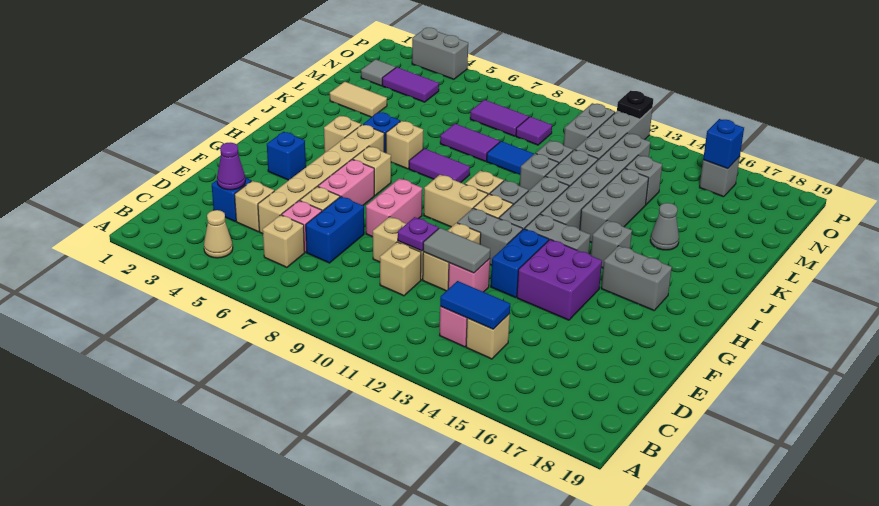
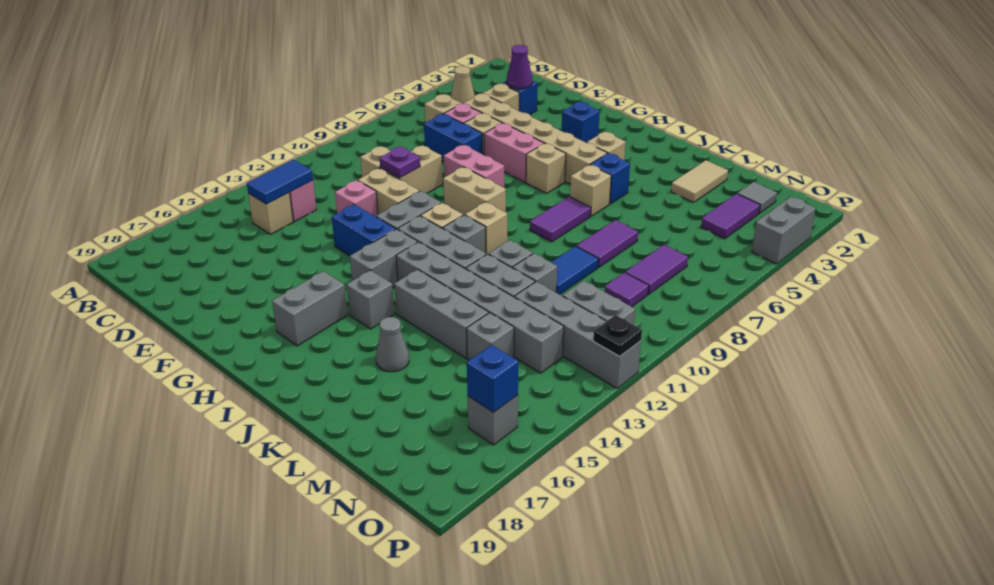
grey tile E11:E12 level 2 -> none
purple brick F14:G15 level 1 -> none
tan brick H9:H10 level 1 -> tan brick G9:H9 level 1

